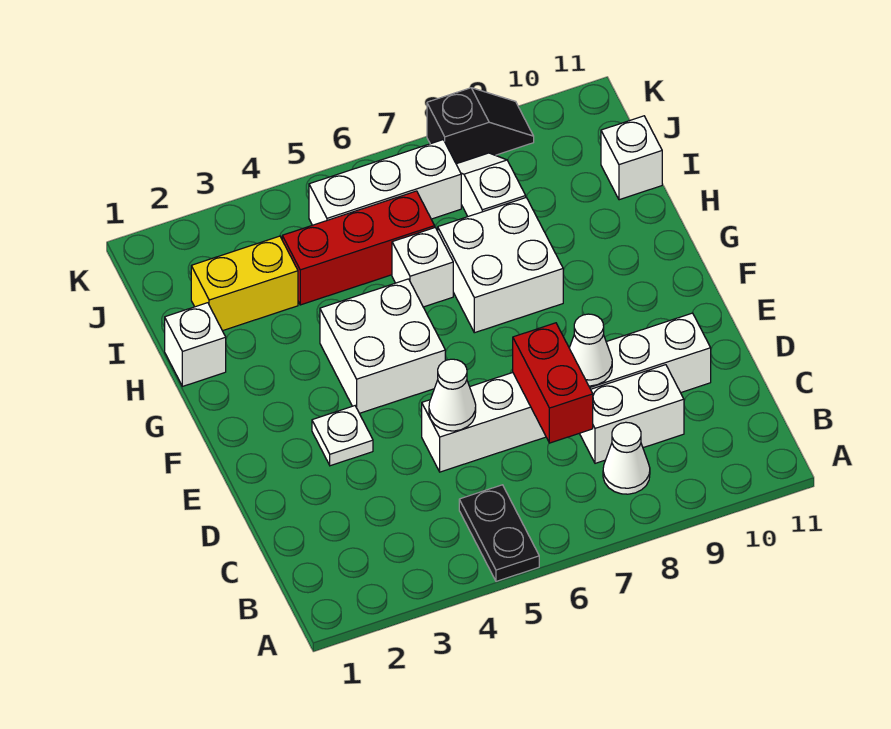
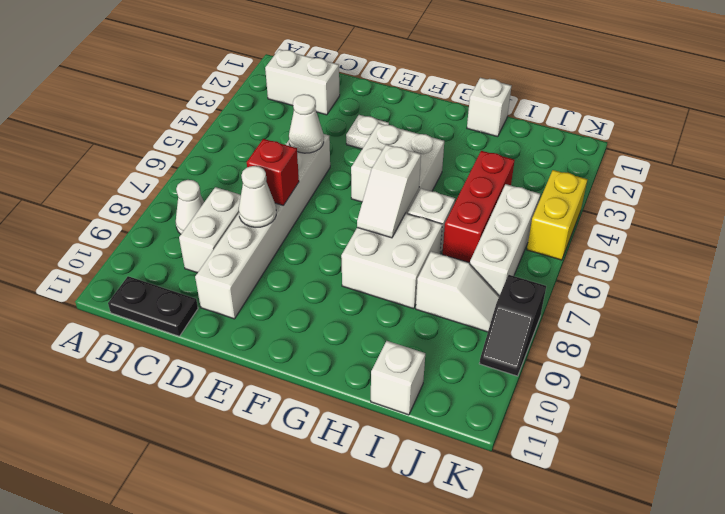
black plate A5:B5 level 1 -> black plate B11:C11 level 1
none -> white brick B2:C2 level 1
red brick C7:D7 level 2 -> red brick D7 level 2
none -> white slope G6:G7 level 2 top 6
yellow brick I2:I3 level 1 -> yellow brick K4:K5 level 1

